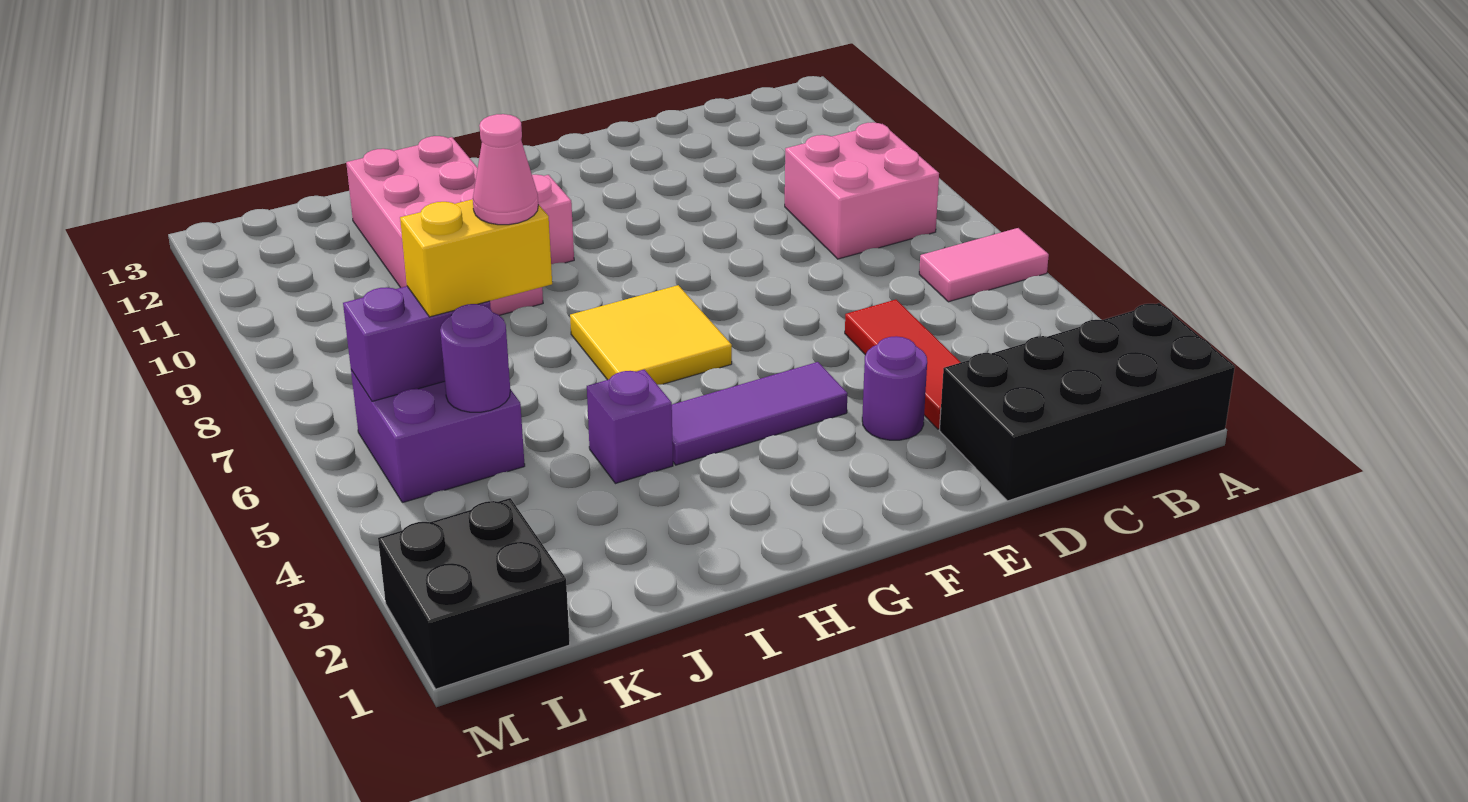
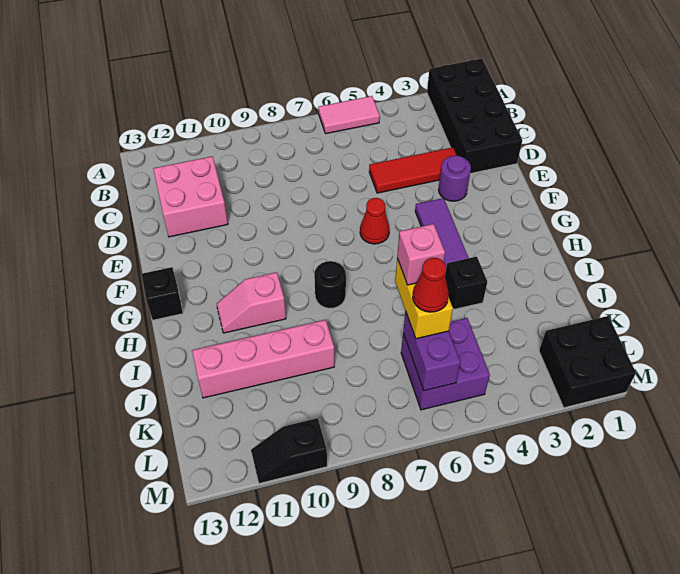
pink tile A6:B6 level 1 -> pink tile A5:A6 level 1
pink brick B8:C9 level 1 -> pink brick C11:D12 level 1
none -> red cone F6 level 1
yellow tile G6:H7 level 1 -> none
none -> black brick G13 level 1
none -> black round brick H8 level 1
purple brick I4 level 1 -> black brick I4 level 1
pink brick I9:J12 level 1 -> pink brick J9:J12 level 1
pink cone J6 level 4 -> pink brick J6 level 4
purple round brick K5 level 2 -> none
none -> red cone K6 level 4
none -> black slope M10:M11 level 1 top 10

